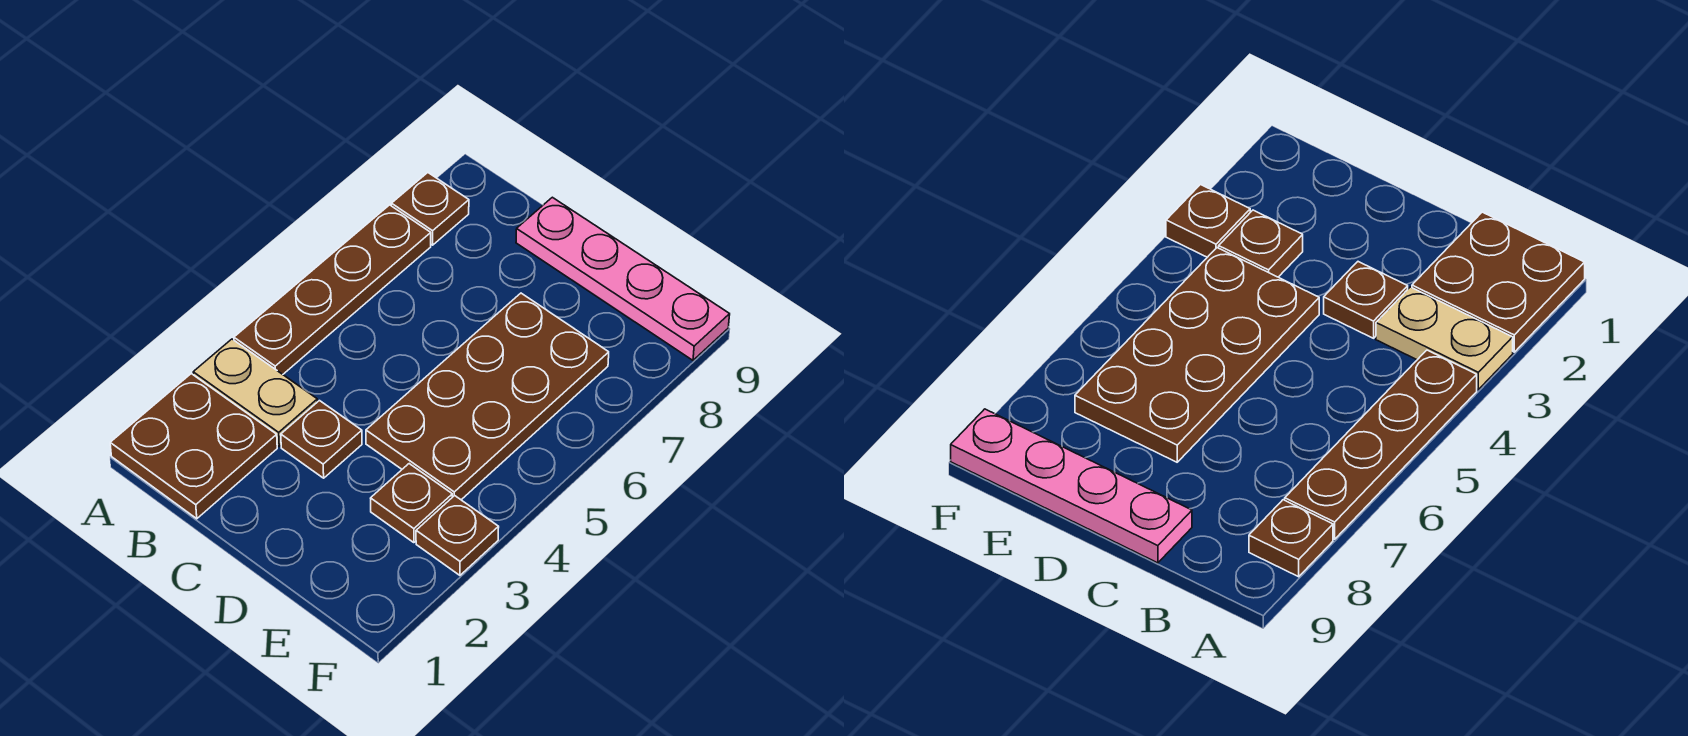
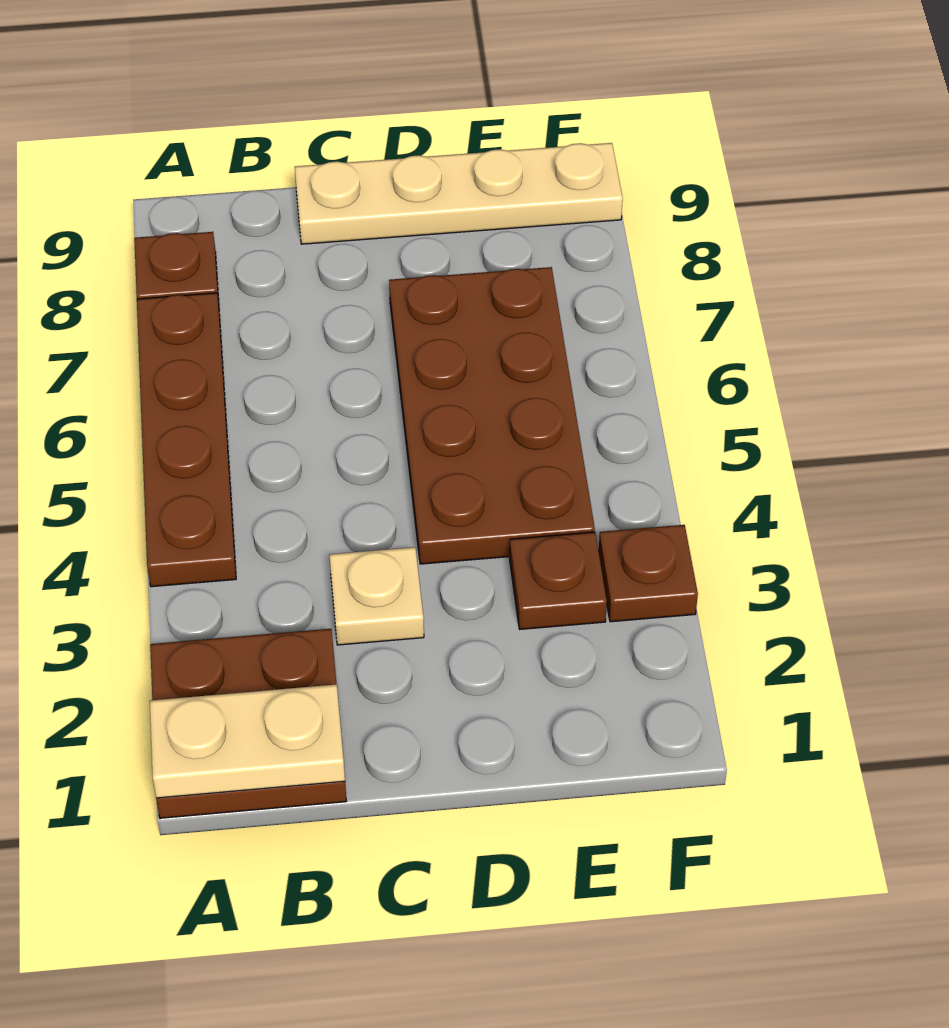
tan plate A3:B3 level 1 -> tan plate A1:B1 level 2
brown plate C3 level 1 -> tan plate C3 level 1
pink plate C9:F9 level 1 -> tan plate C9:F9 level 1

